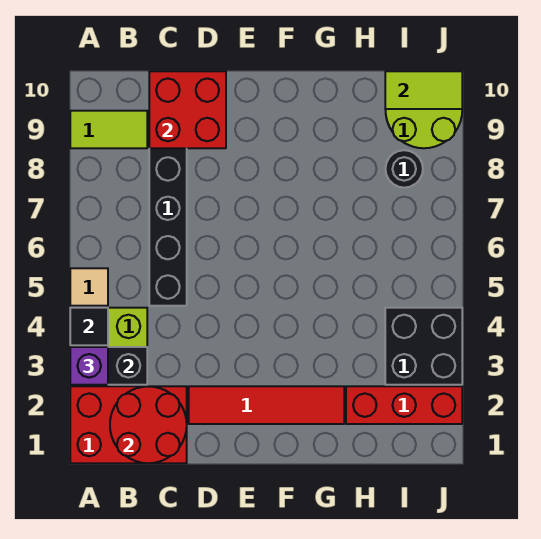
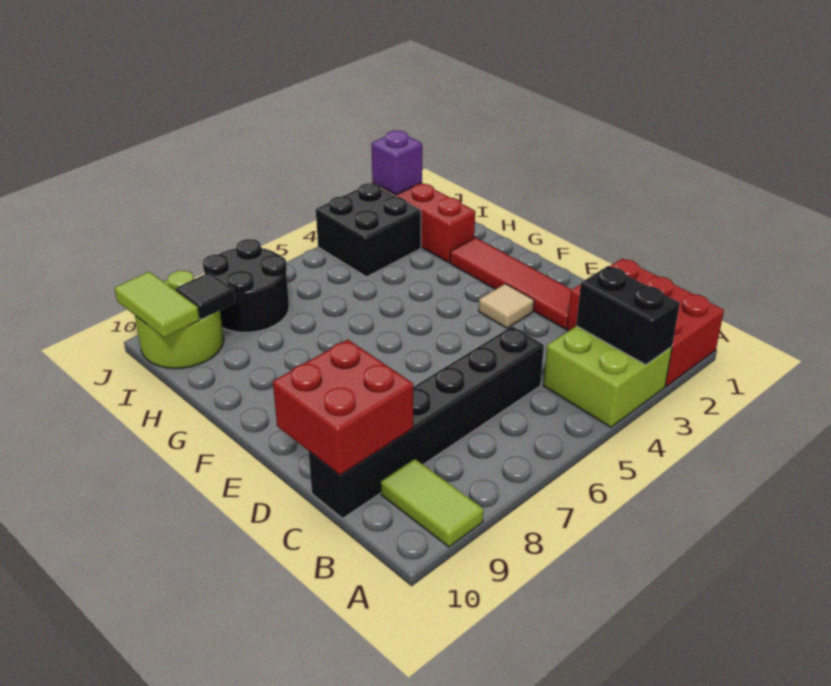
purple brick A3 level 3 -> purple brick J2 level 2
black tile A4 level 2 -> black tile I9 level 2
tan tile A5 level 1 -> tan tile E3 level 1
red round brick B1:C2 level 2 -> none
black round brick I8 level 1 -> black round brick I7:J8 level 1

